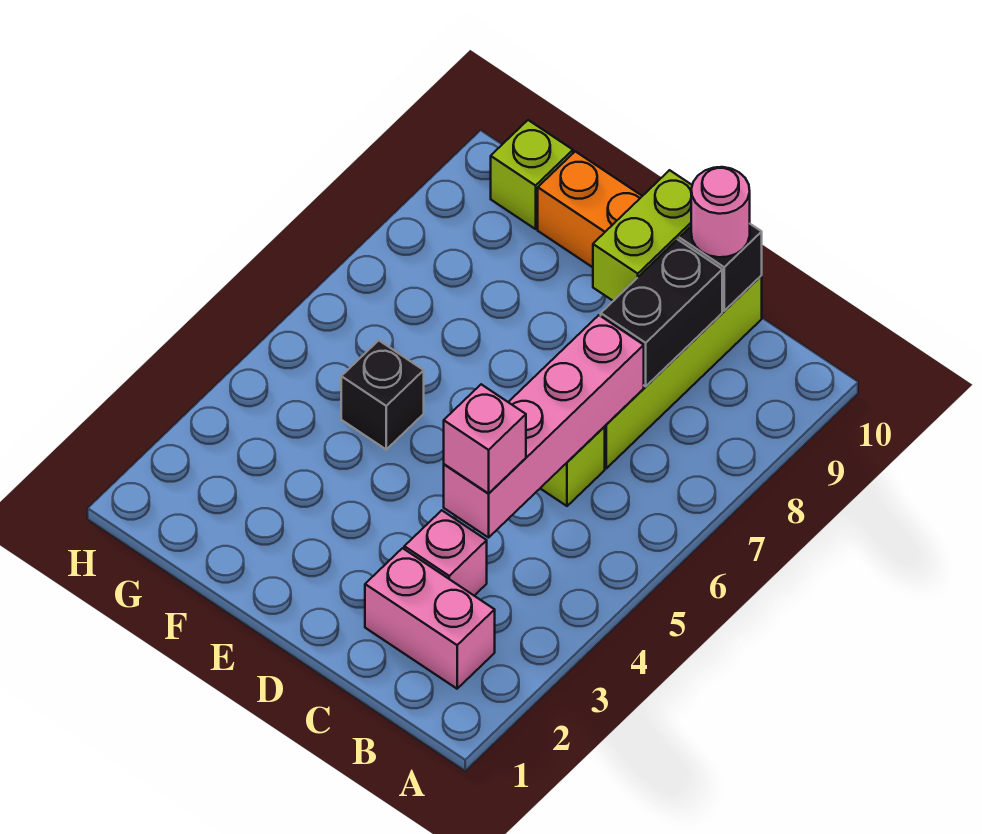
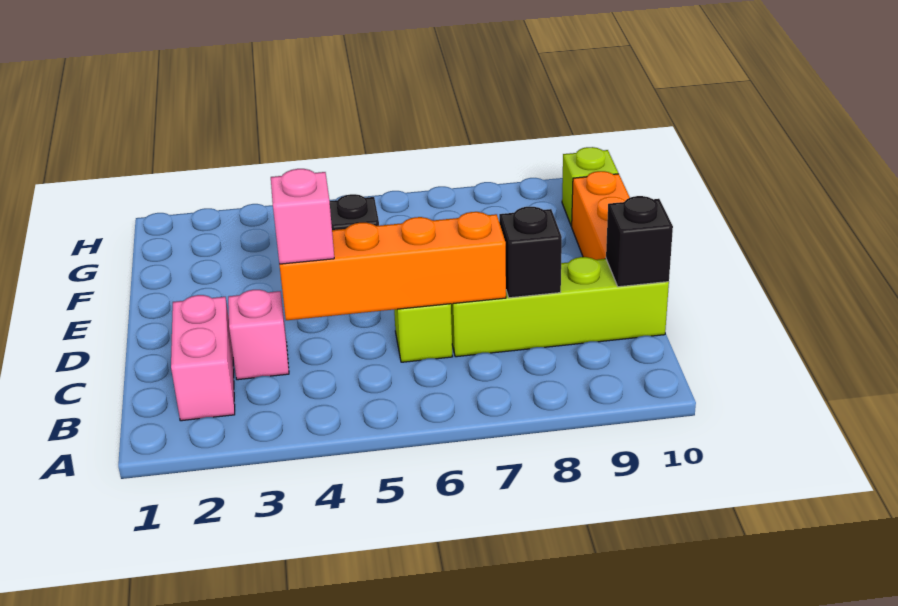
pink brick C4:C7 level 2 -> orange brick C4:C7 level 2
black brick C8:C9 level 2 -> black brick C8 level 2
pink round brick C10 level 3 -> none
lime brick D9:D10 level 2 -> none

